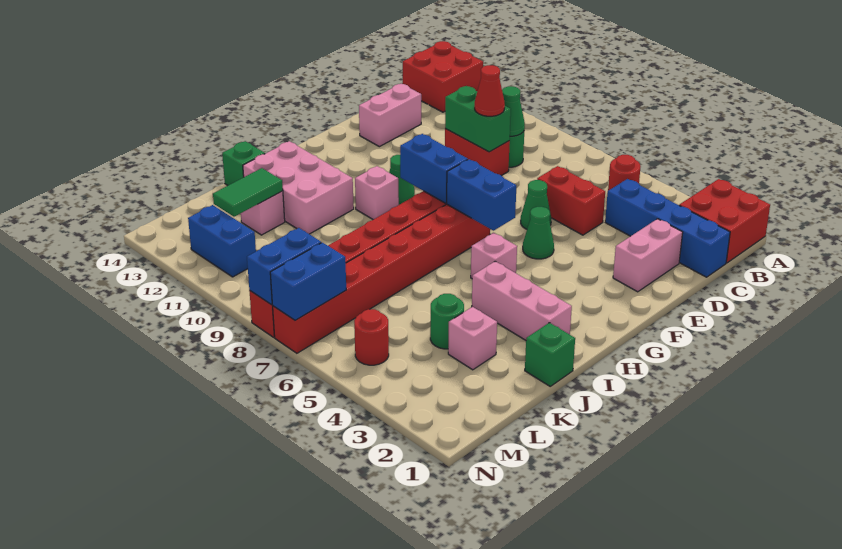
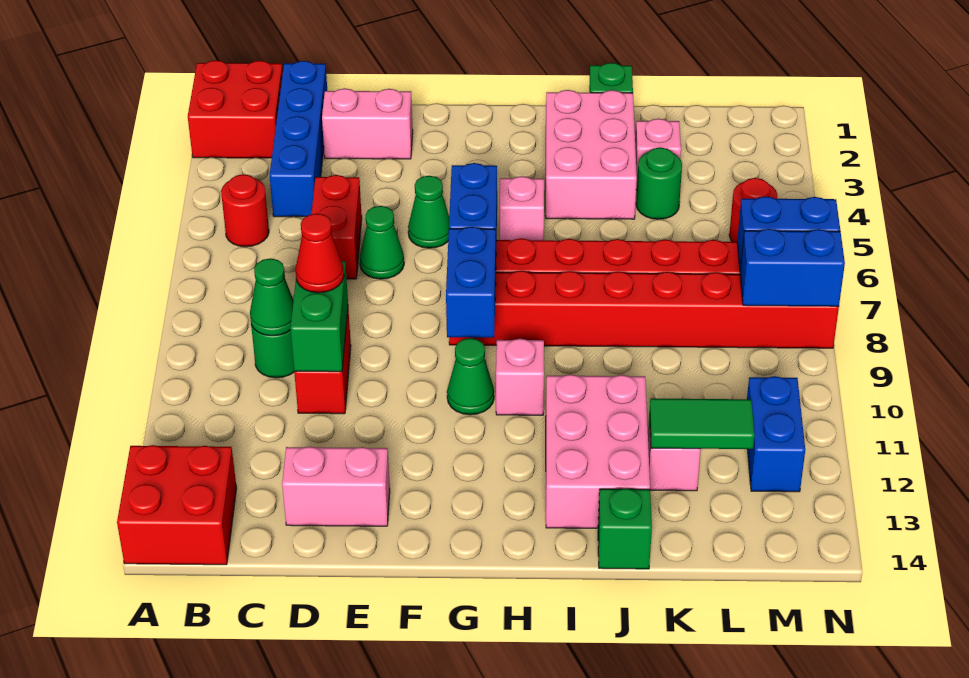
pink brick I2:I4 level 1 -> pink brick I2:J4 level 1

